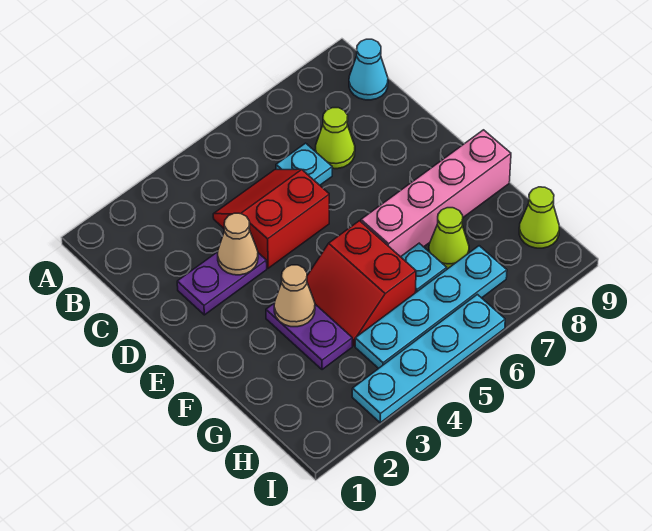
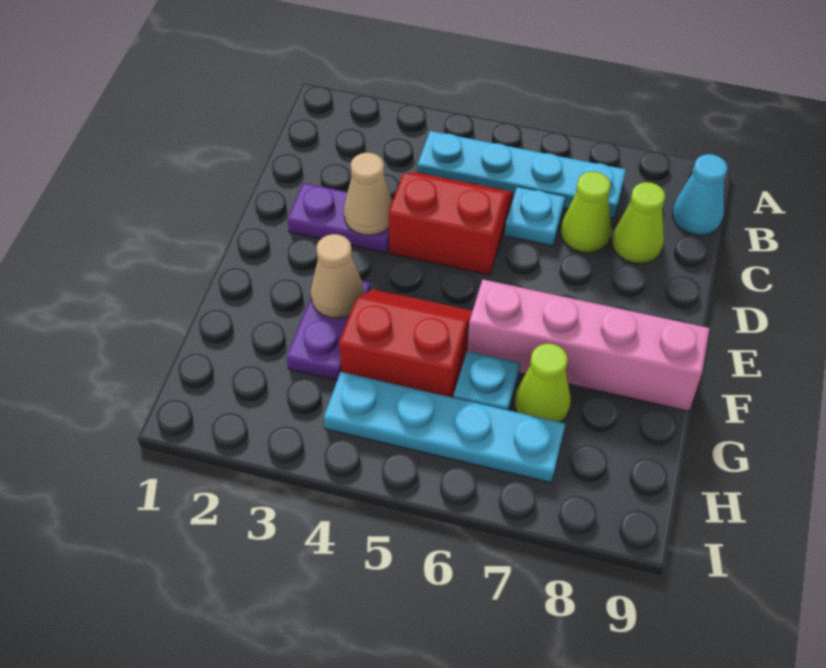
red slope F4:G5 level 1 top 5 -> red slope F4:G5 level 1 top G
lime cone H9 level 1 -> lime cone C8 level 1
cyan plate I3:I6 level 1 -> cyan plate B4:B7 level 1

